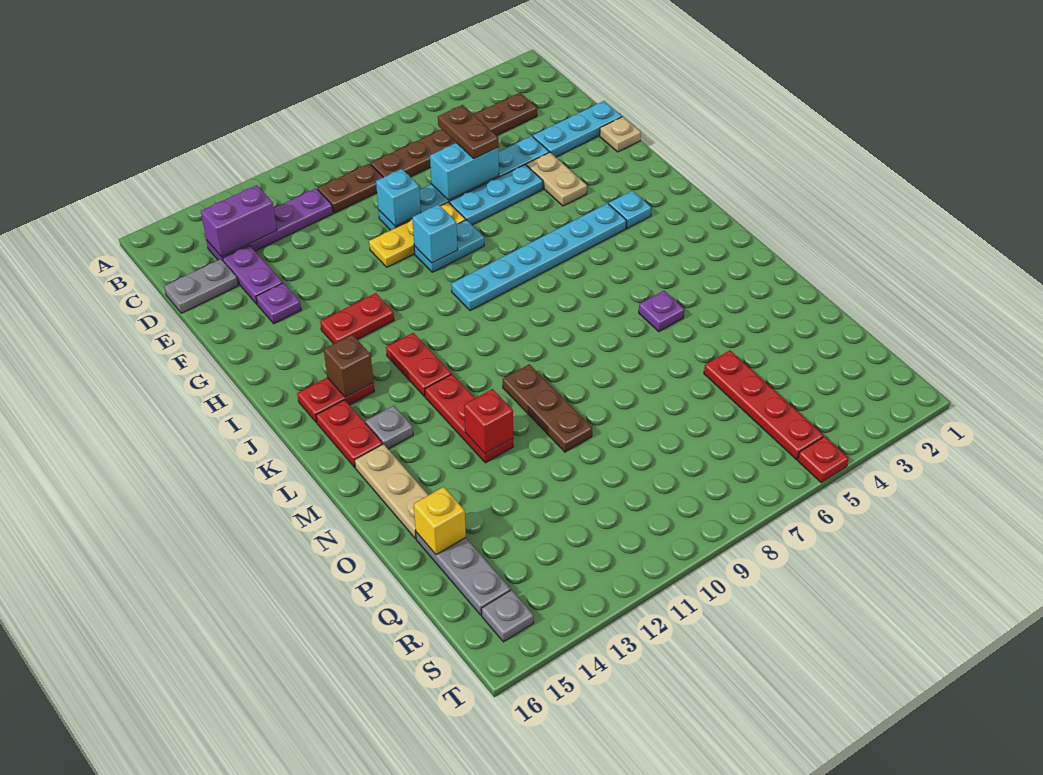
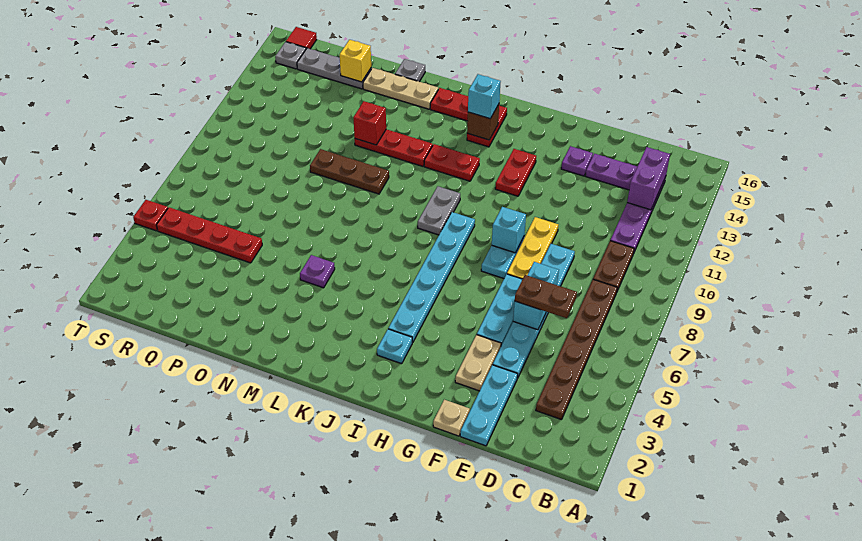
grey plate D15:D16 level 1 -> grey plate J9:J10 level 1
cyan brick E9 level 2 -> cyan brick J14 level 3
tan plate F4:G4 level 1 -> tan plate F3:F4 level 1
grey plate L14 level 1 -> grey plate N16 level 1
none -> red tile S16 level 1

